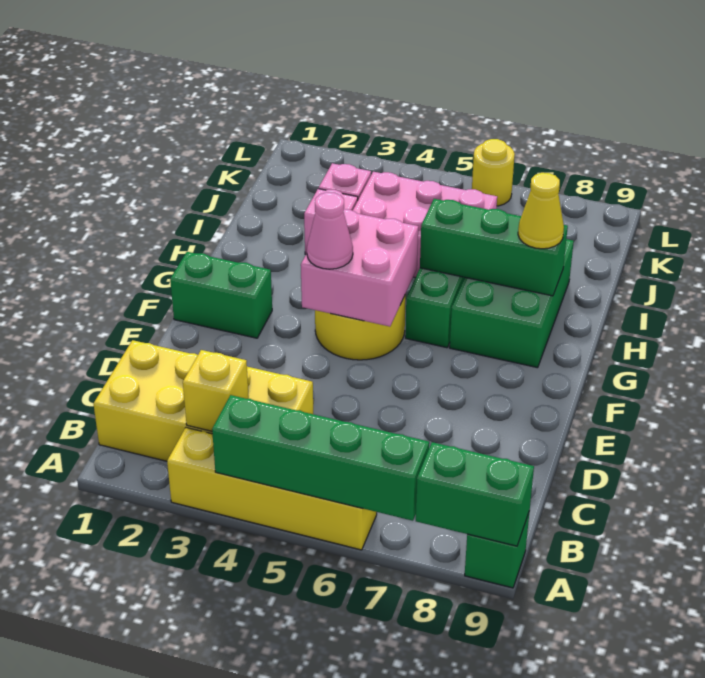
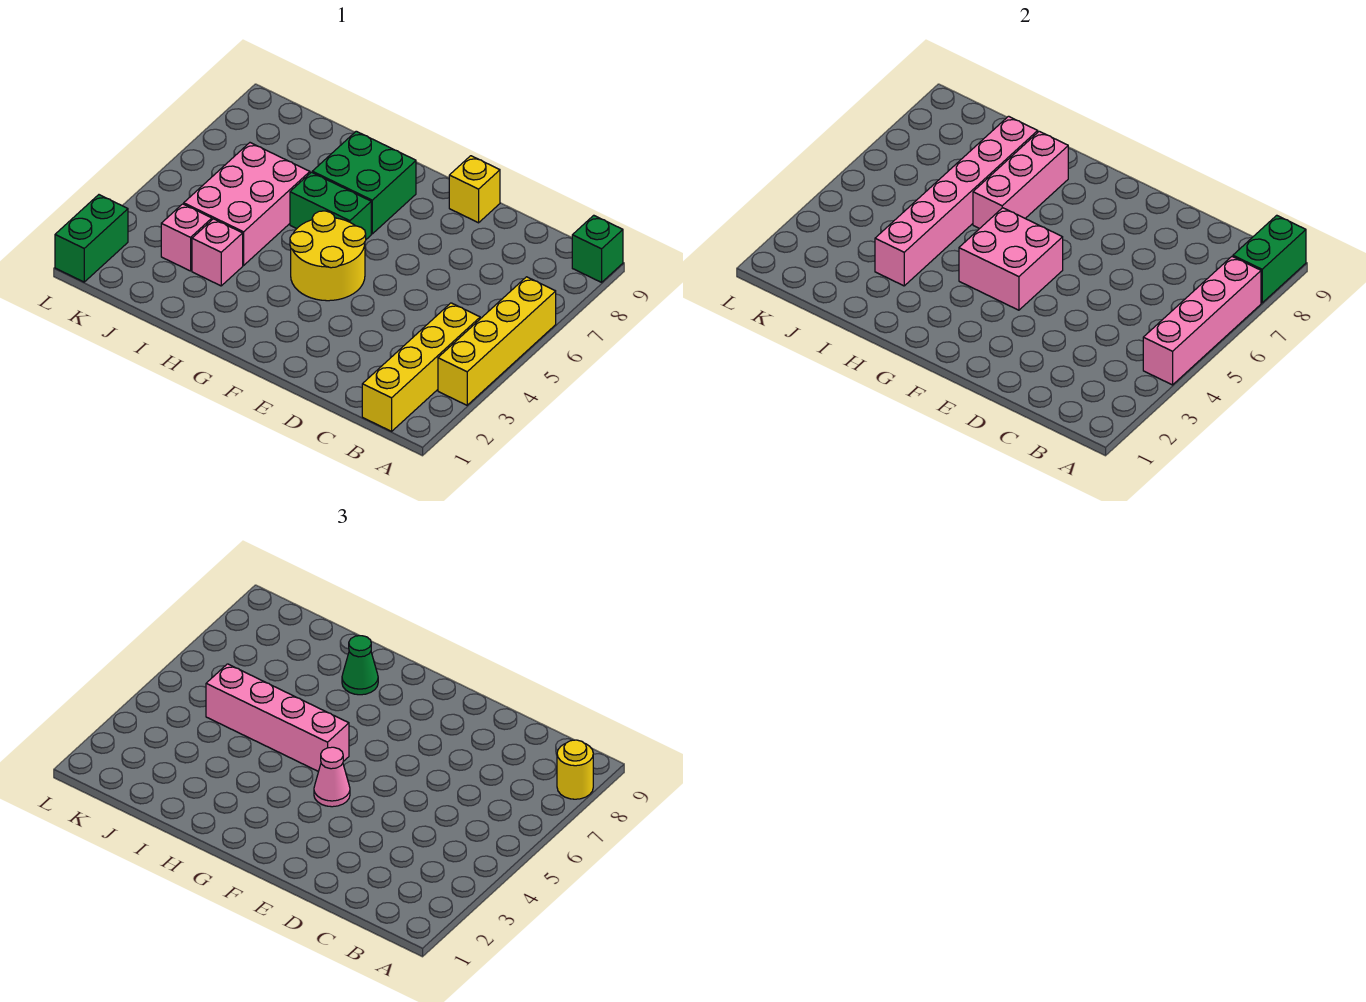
green brick A4:A7 level 2 -> pink brick A4:A7 level 2
yellow brick B1:C4 level 1 -> yellow brick B1:B4 level 1
yellow brick B3 level 2 -> yellow brick E9 level 1
green brick F1:F2 level 1 -> green brick L1:L2 level 1
none -> pink brick G5:J5 level 3
green brick G7:I8 level 1 -> green brick G7:H8 level 1
green brick H6:H8 level 2 -> pink brick H6:H8 level 2
yellow cone H8 level 3 -> green cone H8 level 3
none -> pink brick I3:I8 level 2
yellow round brick L6 level 1 -> yellow round brick A8 level 3

